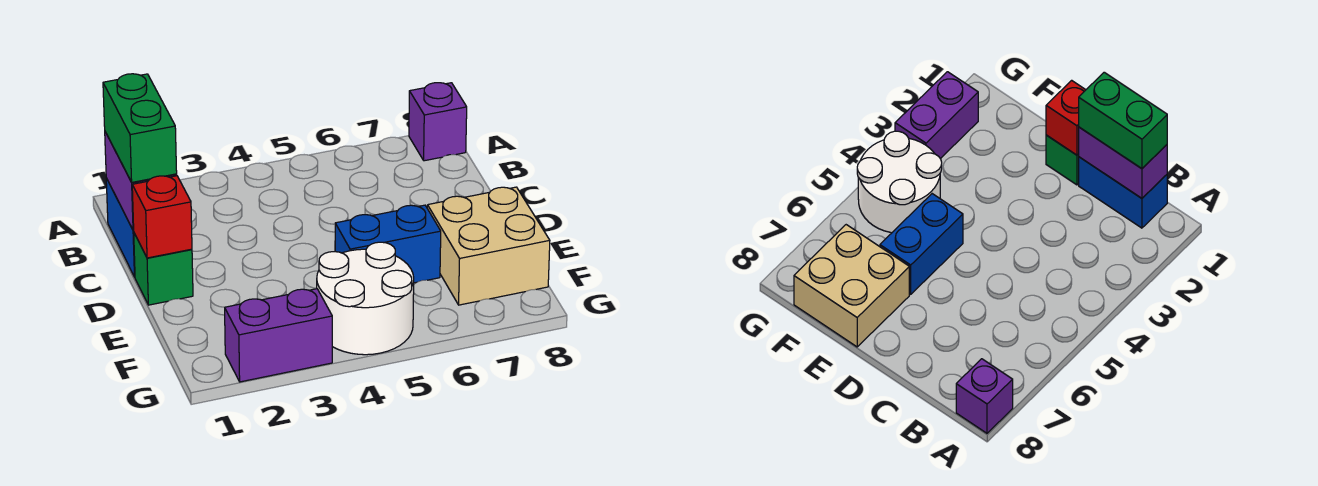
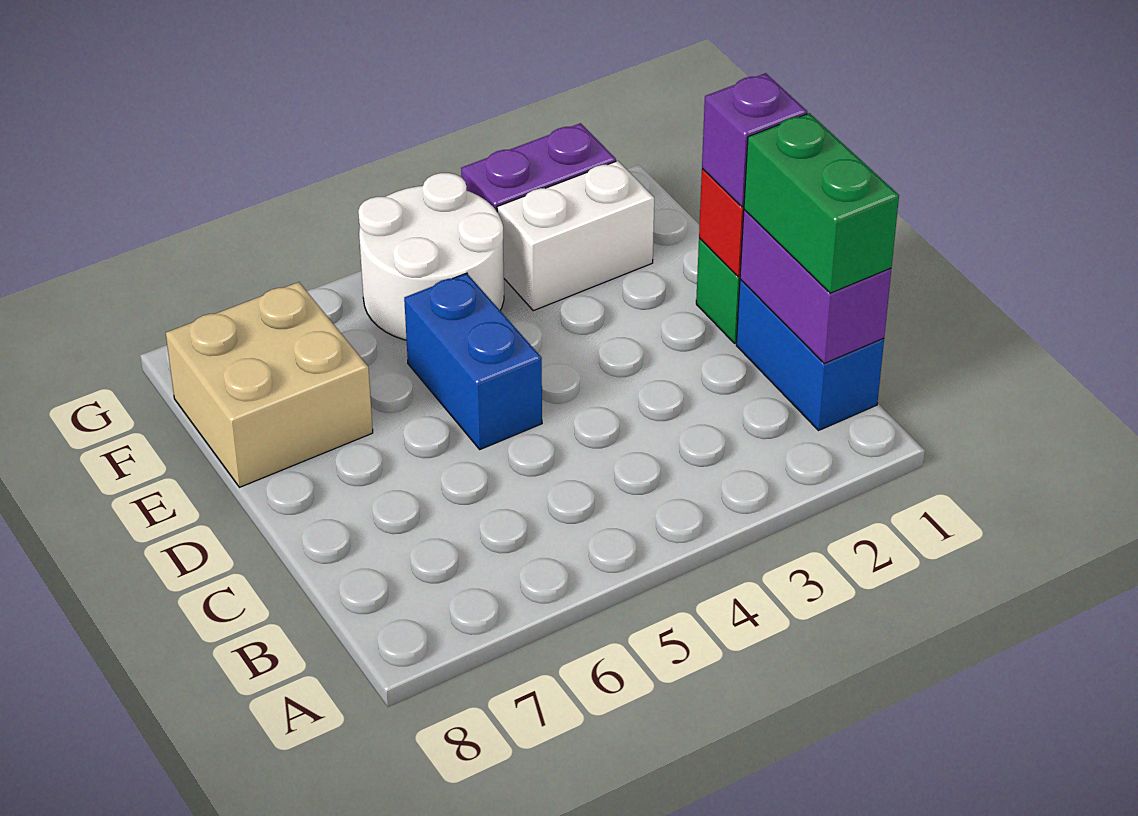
purple brick A8 level 1 -> purple brick D1 level 3
blue brick E5:E6 level 1 -> blue brick D5:E5 level 1
none -> white brick F2:F3 level 1

